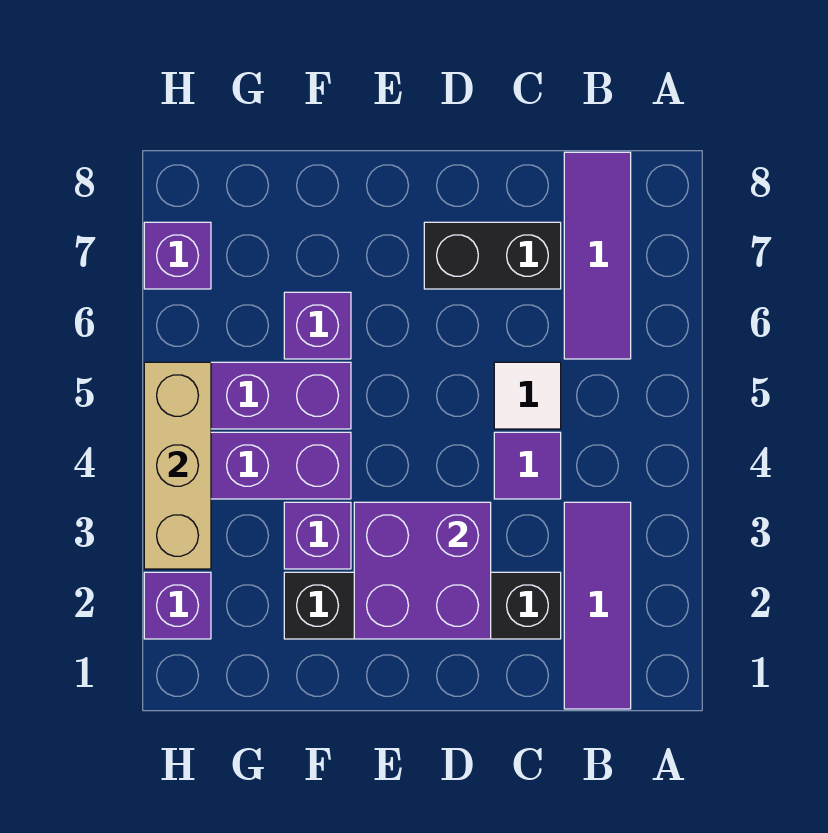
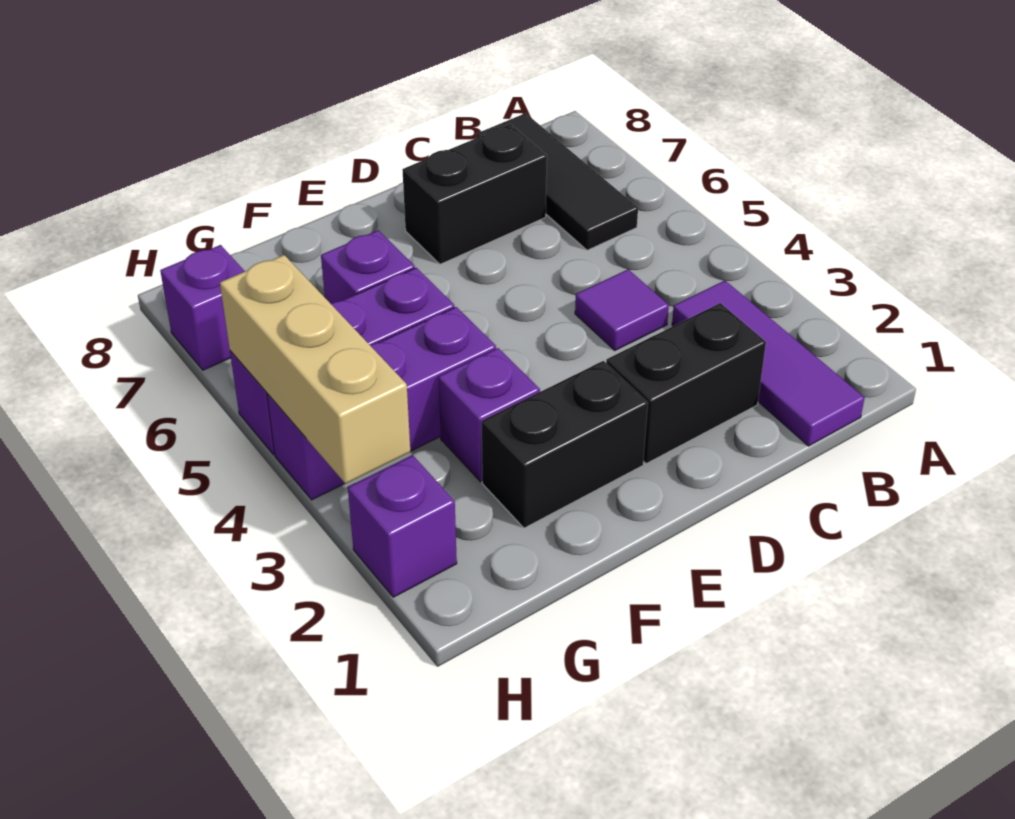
purple tile B6:B8 level 1 -> black tile B6:B8 level 1
white tile C5 level 1 -> none
purple brick D2:E3 level 2 -> none

